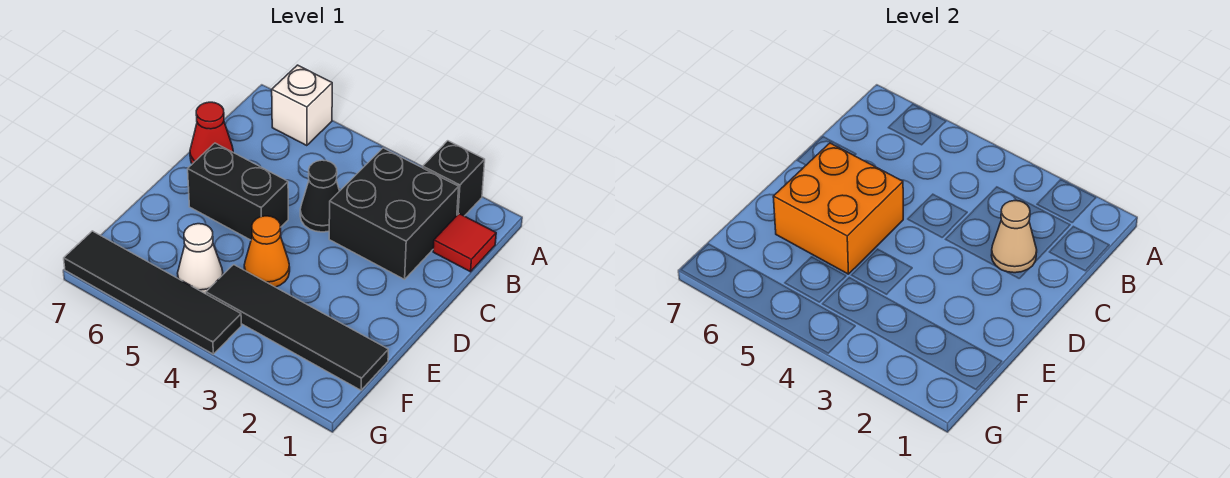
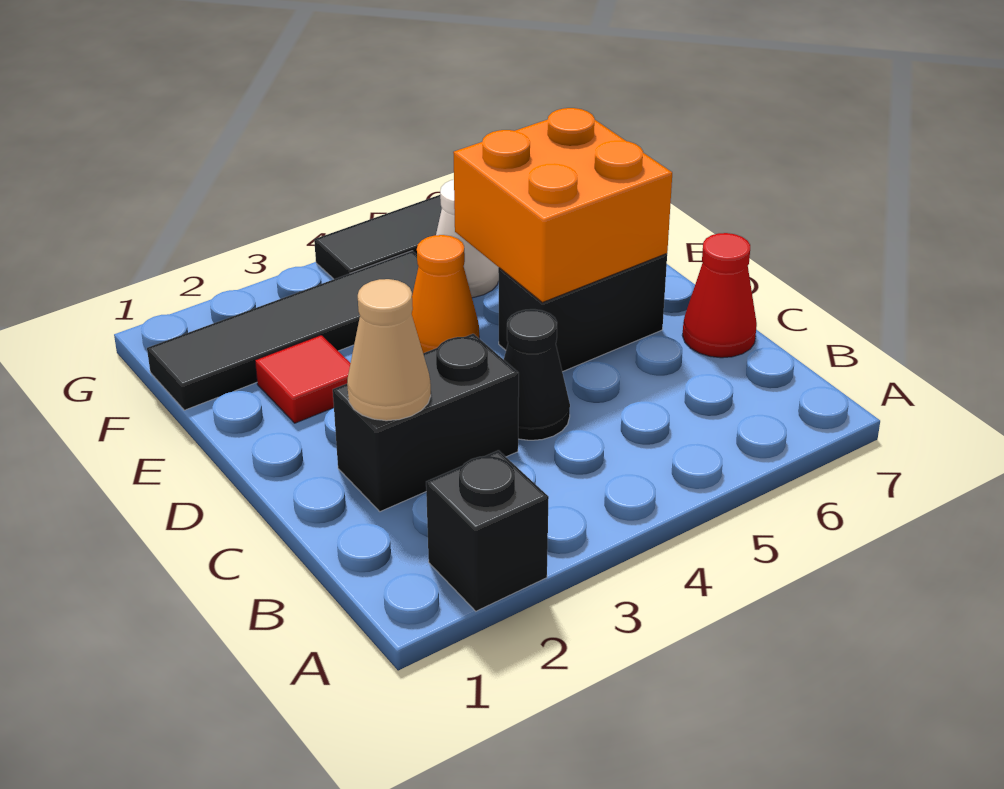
white brick A6 level 1 -> none
red tile B1 level 1 -> red tile E2 level 1
black brick B2:C3 level 1 -> black brick C2:C3 level 1

